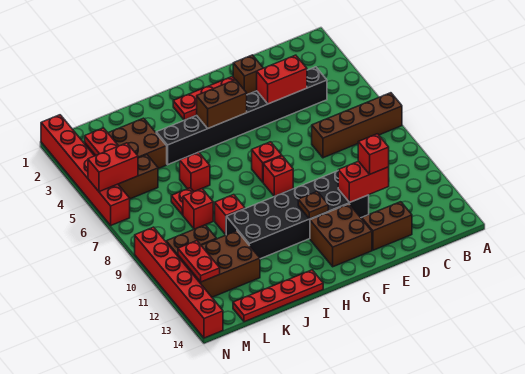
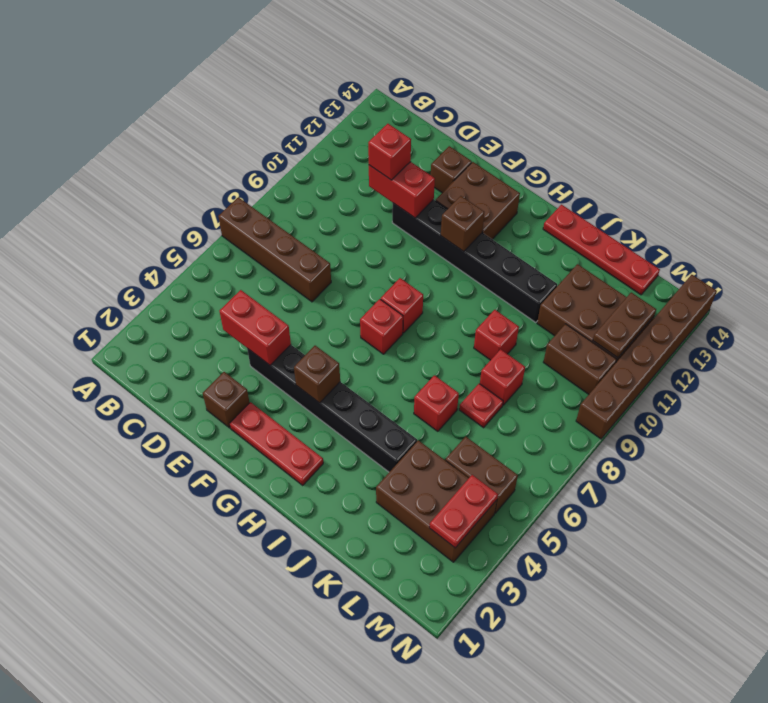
black brick C4:J4 level 1 -> black brick E4:J4 level 1
brown brick D13:E13 level 1 -> brown brick E13 level 1
black brick E10:J11 level 1 -> black brick E11:J11 level 1
brown brick G4:H4 level 2 -> brown brick G4 level 2
brown plate G11 level 2 -> brown brick G11 level 2
red brick M5:N5 level 2 -> none
red plate M11:M12 level 2 -> brown plate M11:M12 level 2
red brick N1:N6 level 1 -> none
red brick N9:N14 level 1 -> brown brick N9:N14 level 1

